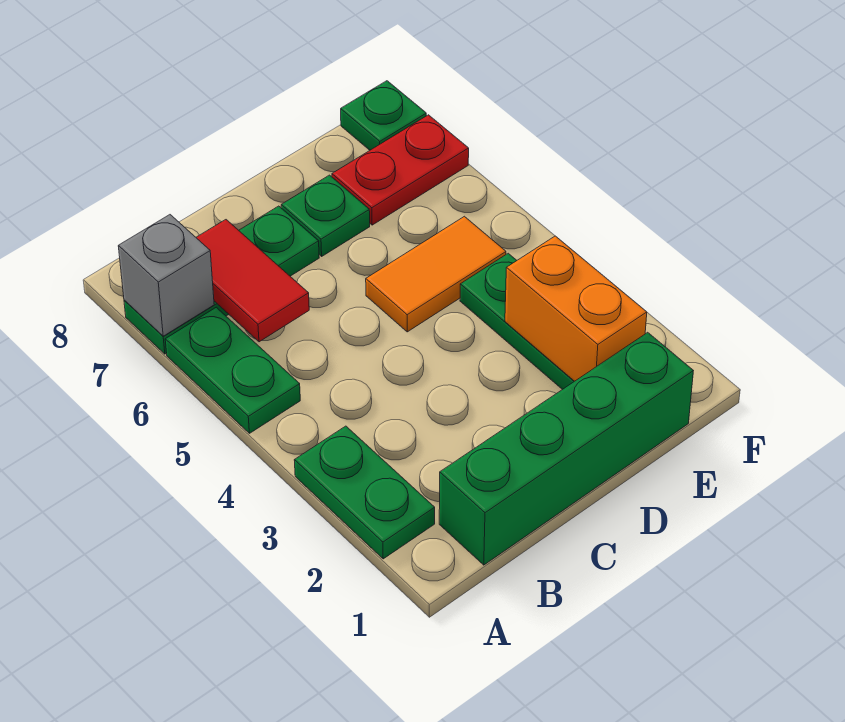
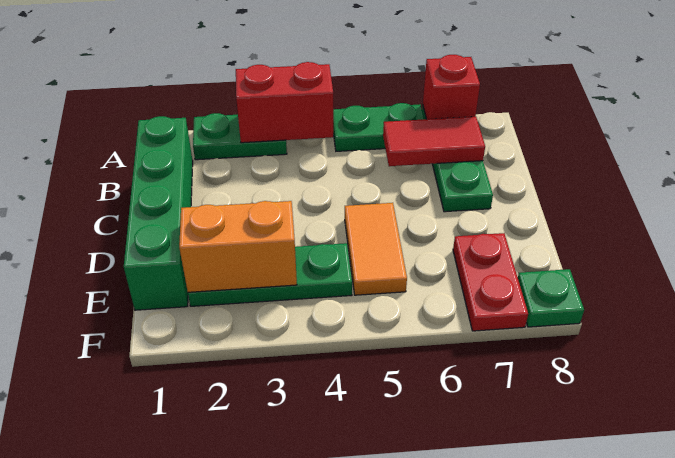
none -> red brick A3:A4 level 2
grey brick A7 level 2 -> red brick A7 level 2
green plate D7 level 1 -> none

